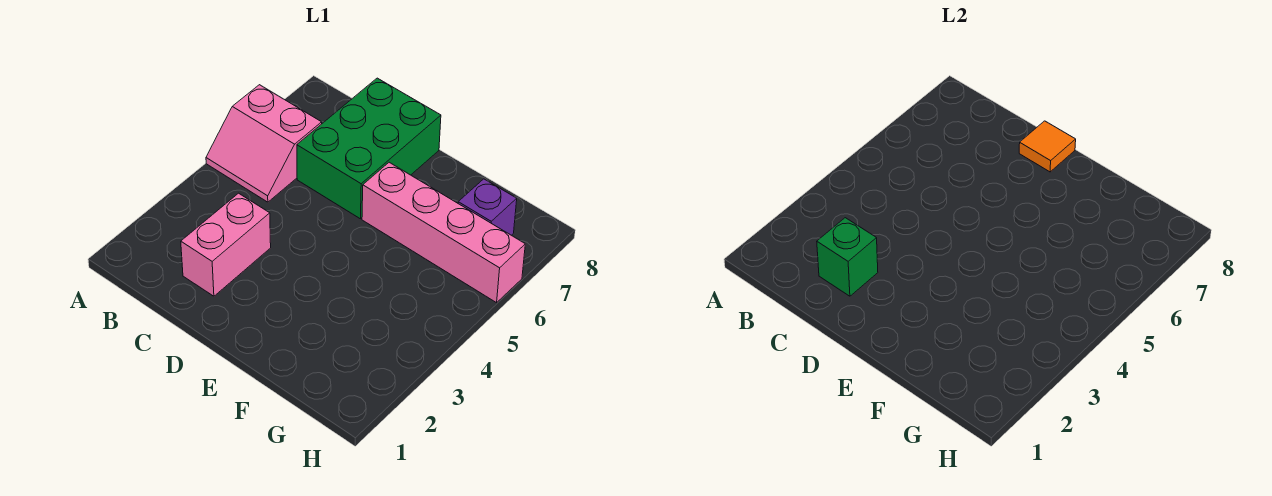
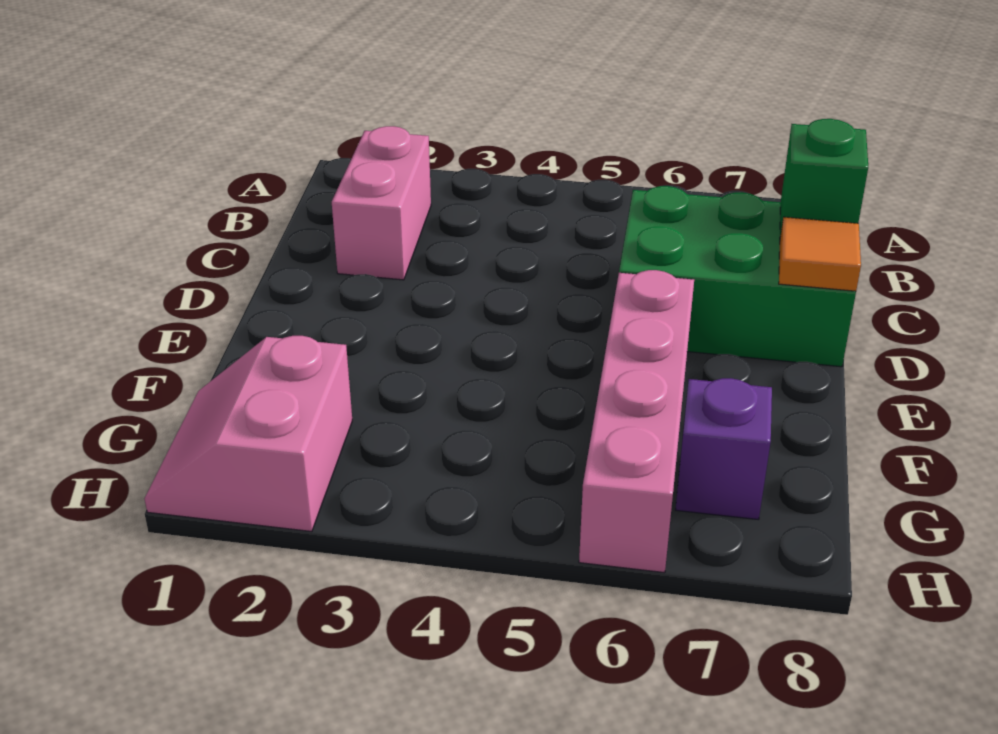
pink slope A5:B6 level 1 top 6 -> pink slope G1:H2 level 1 top 2
pink brick C2:C3 level 1 -> pink brick B2:C2 level 1
green brick C2 level 2 -> green brick C8 level 2

